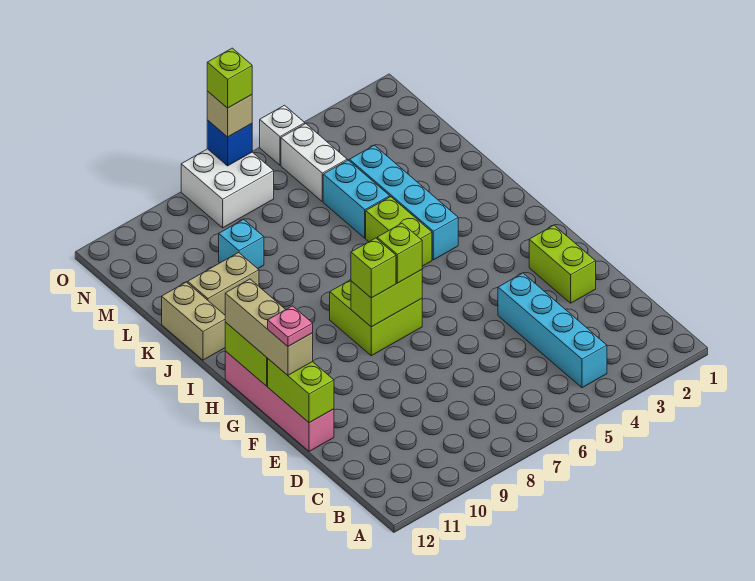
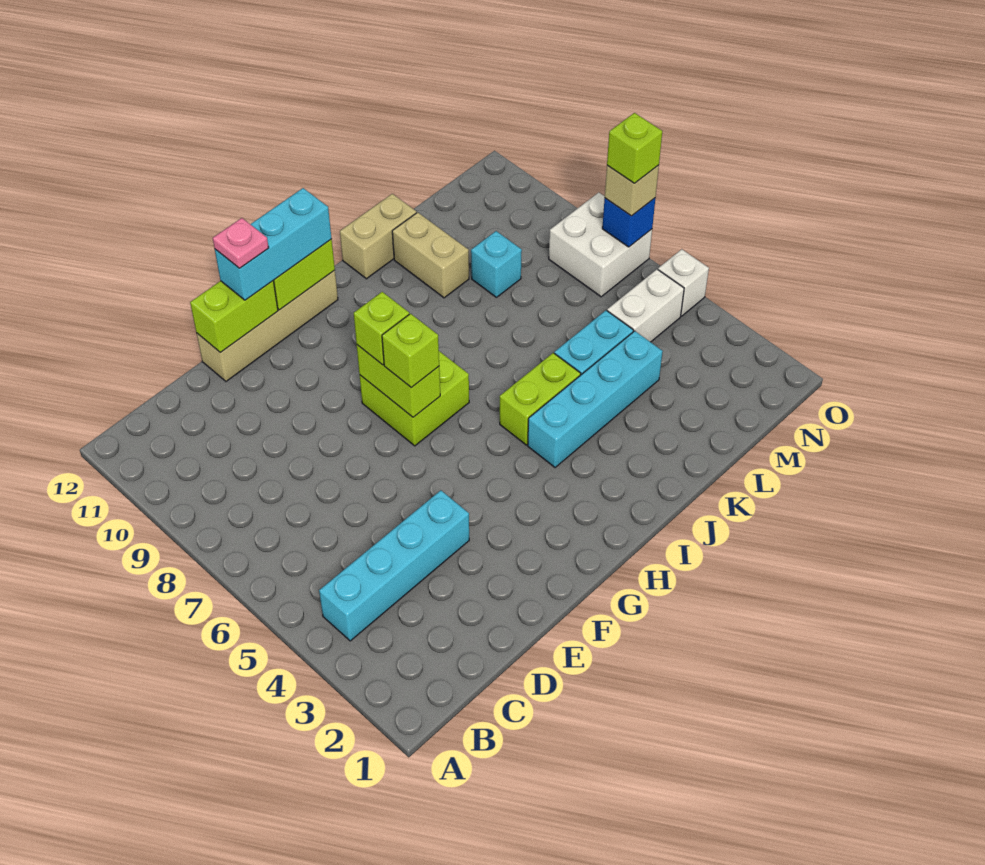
lime brick E2:F2 level 1 -> none
pink brick E12:H12 level 1 -> tan brick E12:H12 level 1
tan brick F12:H12 level 3 -> cyan brick F12:H12 level 3

